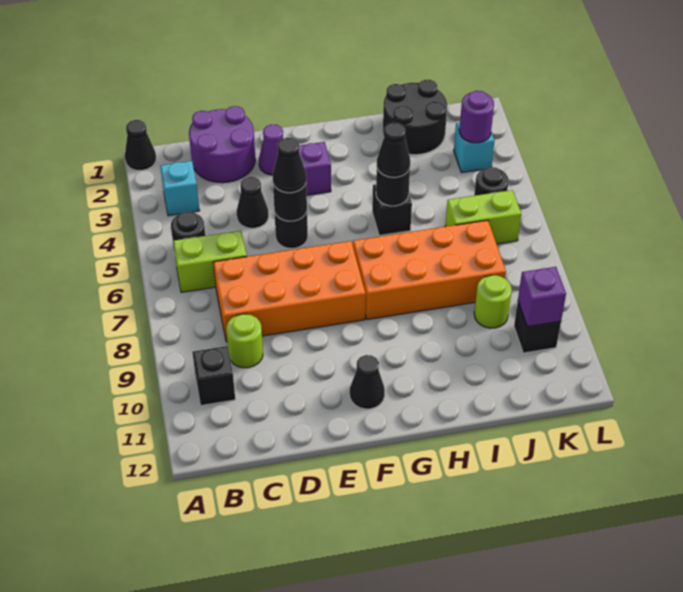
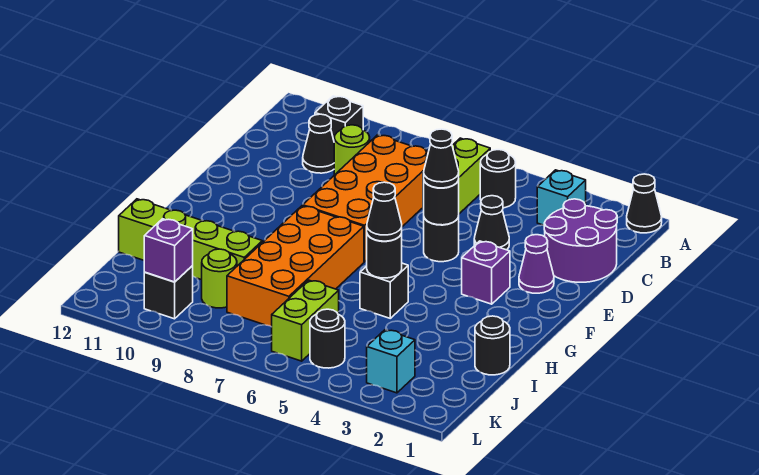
black cone F11 level 1 -> black cone C10 level 1
black round brick I1:J2 level 1 -> black round brick I1 level 1
none -> lime brick I9:I12 level 1
purple round brick K3 level 2 -> none

